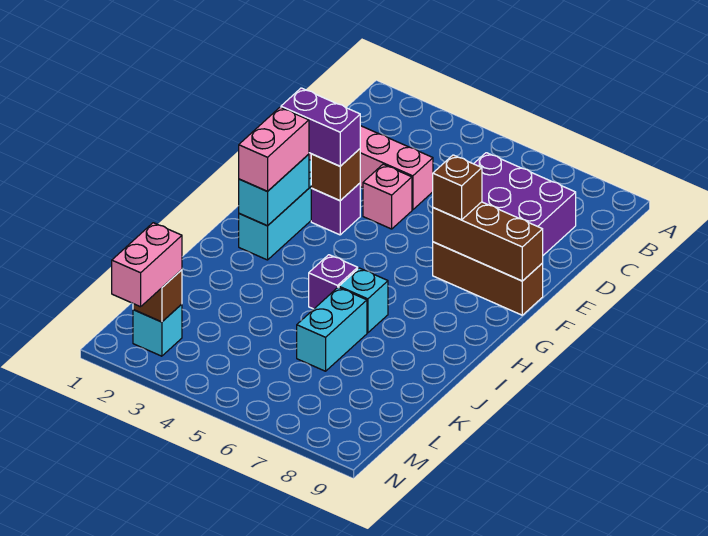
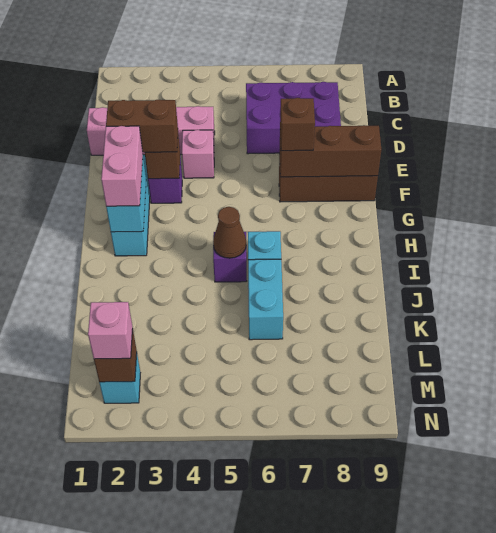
purple brick F2:F3 level 3 -> brown brick F2:F3 level 3
none -> brown cone I5 level 2
pink brick M2:N2 level 3 -> pink brick M2 level 3

